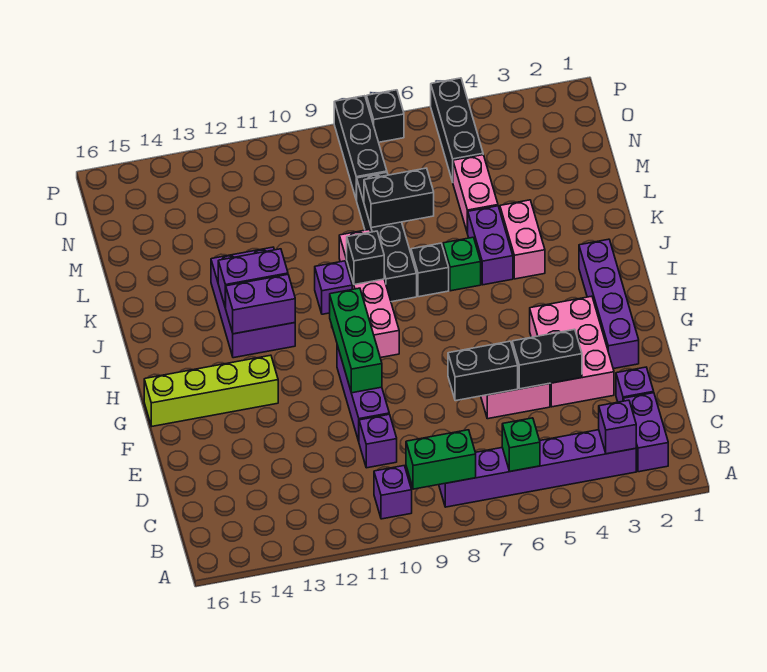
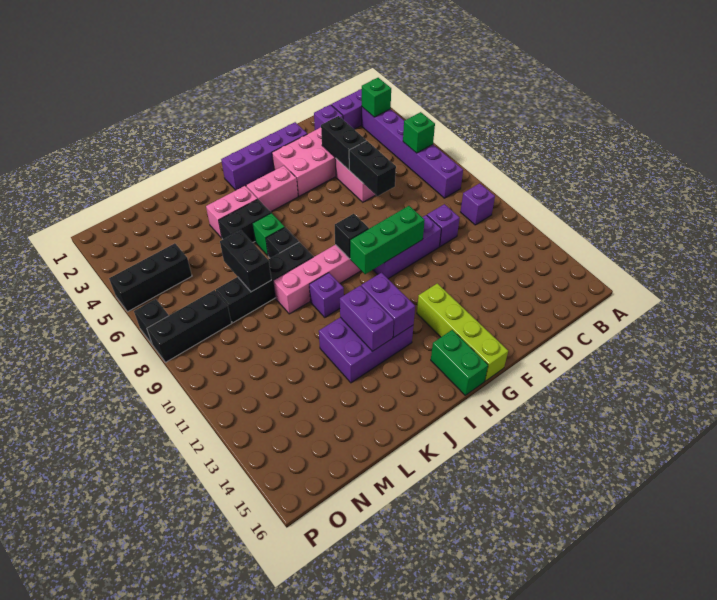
purple brick B3 level 2 -> green brick B3 level 2
green brick B8:B9 level 2 -> green brick H15:H16 level 1
purple brick J5:K5 level 1 -> black brick J5:K5 level 1
black brick J9 level 2 -> black brick H9 level 2
pink brick L5:M5 level 1 -> pink brick H4:I4 level 1

